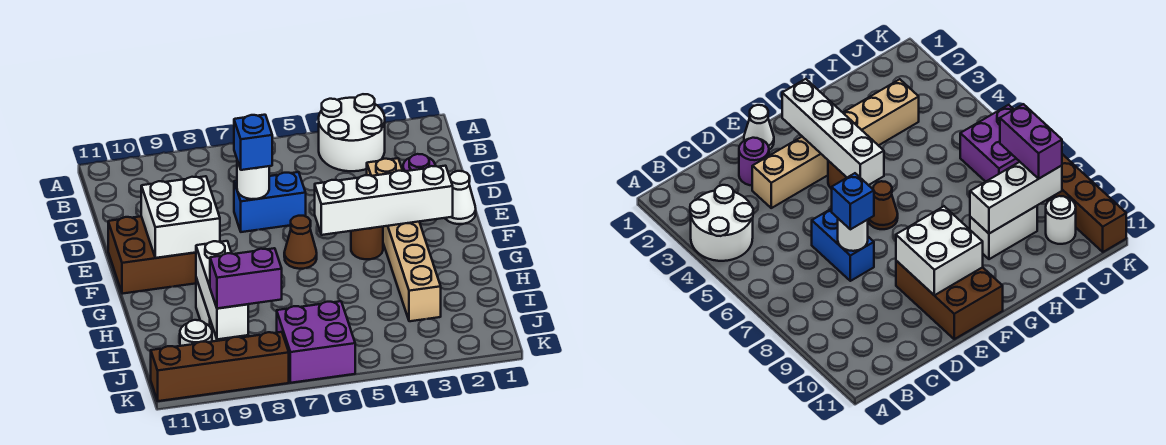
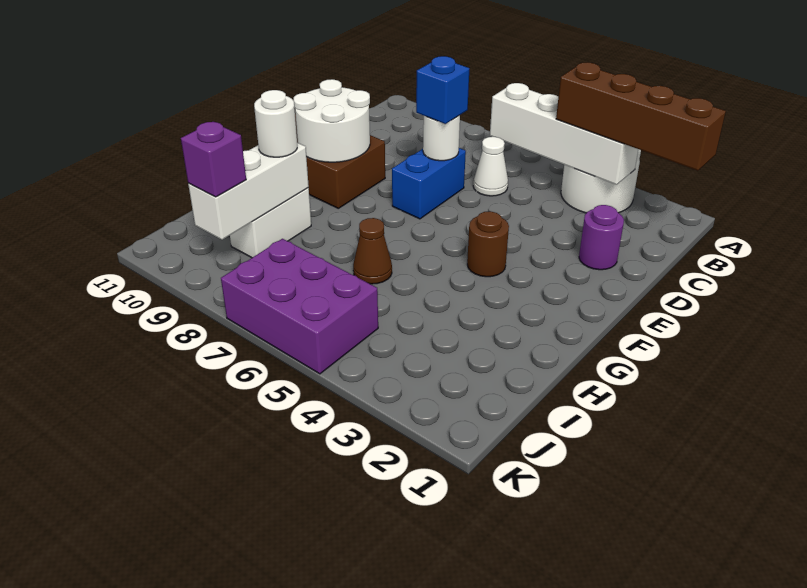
tan brick D3:I3 level 1 -> none
blue brick D6:D7 level 1 -> blue brick D7:E7 level 1
white cone E1 level 1 -> white cone C6 level 1
white brick E9:F10 level 2 -> white round brick E9:F10 level 2
white brick F2:F5 level 2 -> white brick B3:B6 level 2
brown cone F6 level 1 -> brown cone H6 level 1
purple brick J6:K7 level 1 -> purple brick J5:K7 level 1
purple brick J8:J9 level 3 -> purple brick J9 level 3
white round brick J10 level 1 -> white round brick H9 level 3
brown brick K8:K11 level 1 -> brown brick B1:B4 level 3

